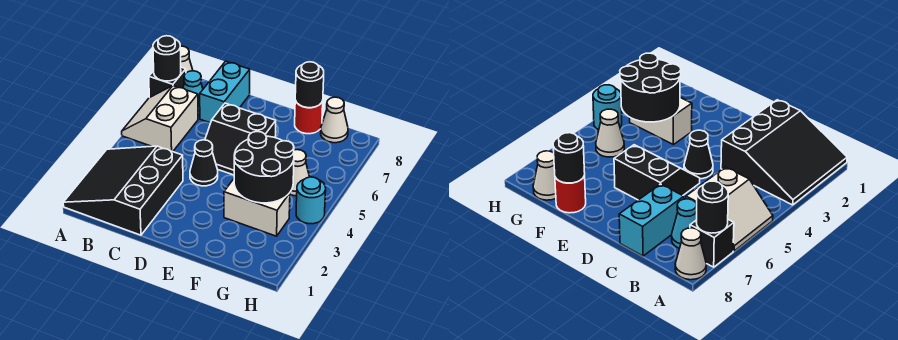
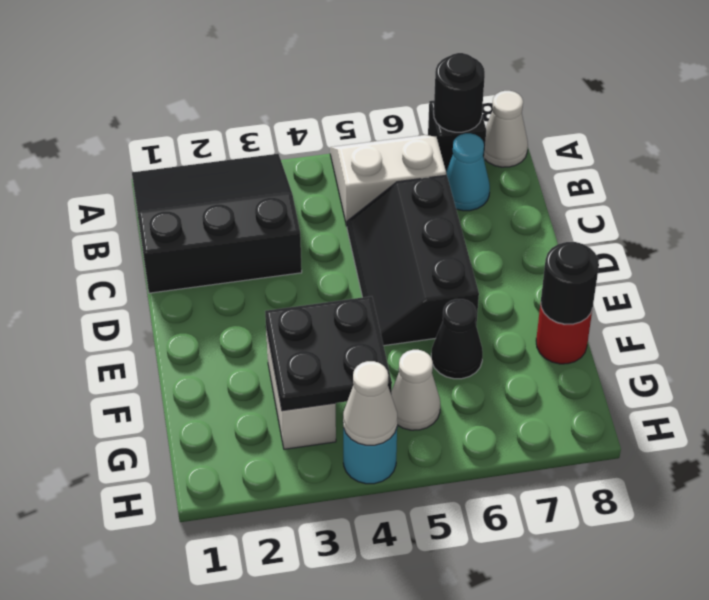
cyan brick C7:C8 level 1 -> none
black cone D4 level 1 -> black cone F6 level 1
black slope D5:E6 level 1 top 6 -> black slope C5:E6 level 1 top 6
black round brick F3:G4 level 2 -> black plate F3:G4 level 2
white cone G8 level 1 -> white cone H4 level 2

